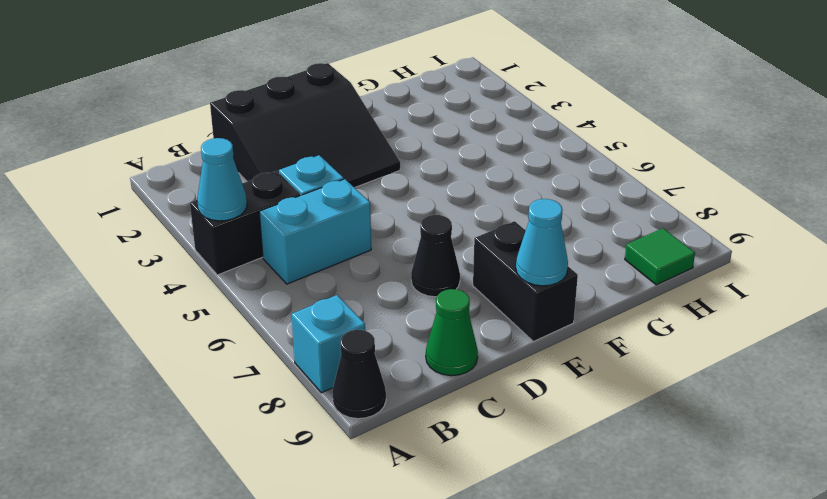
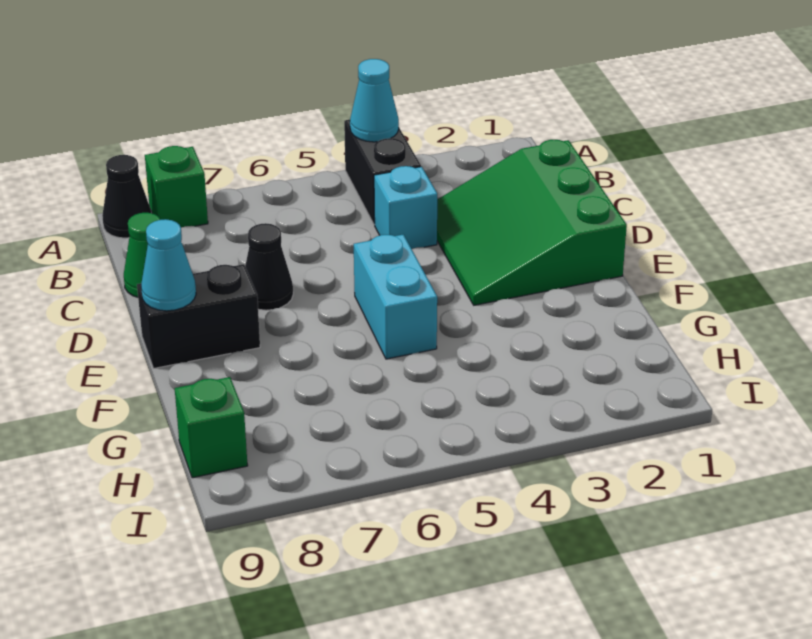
cyan brick A8 level 1 -> green brick A8 level 1
cyan brick B5:C5 level 1 -> cyan brick E5:F5 level 1
black slope C1:E3 level 1 top 1 -> green slope C1:E3 level 1 top 1
green tile H9 level 1 -> green brick H9 level 1

